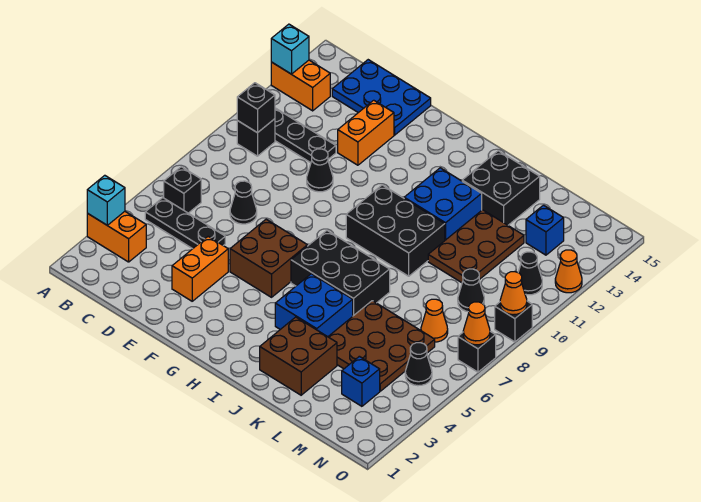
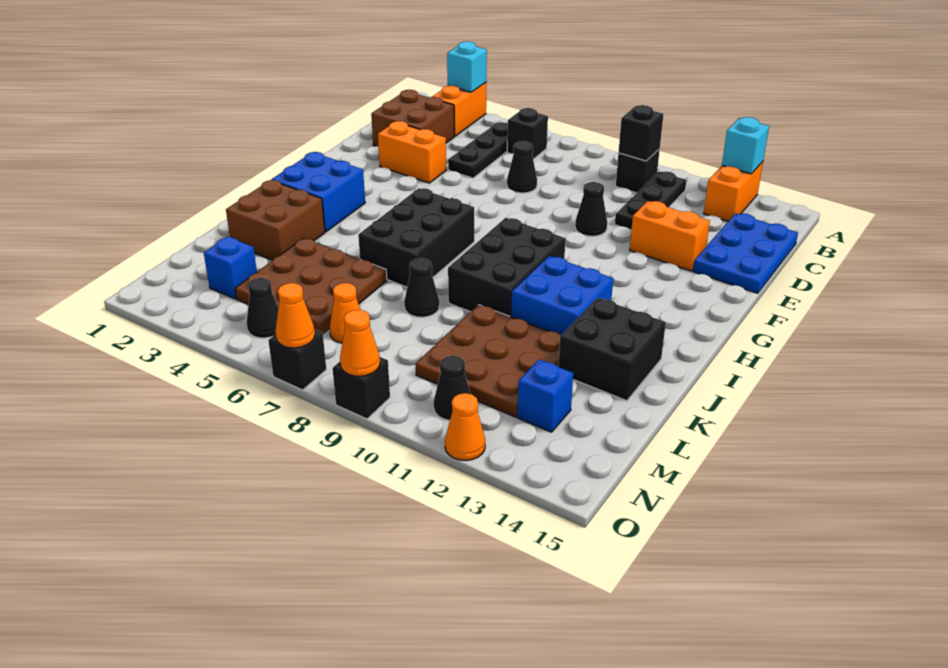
brown brick F5:G6 level 1 -> brown brick C2:D3 level 1
blue brick I4:J5 level 1 -> blue brick H2:I3 level 1
brown plate K10:L12 level 1 -> brown plate K10:M12 level 1
black cone M9 level 1 -> black cone K8 level 1

